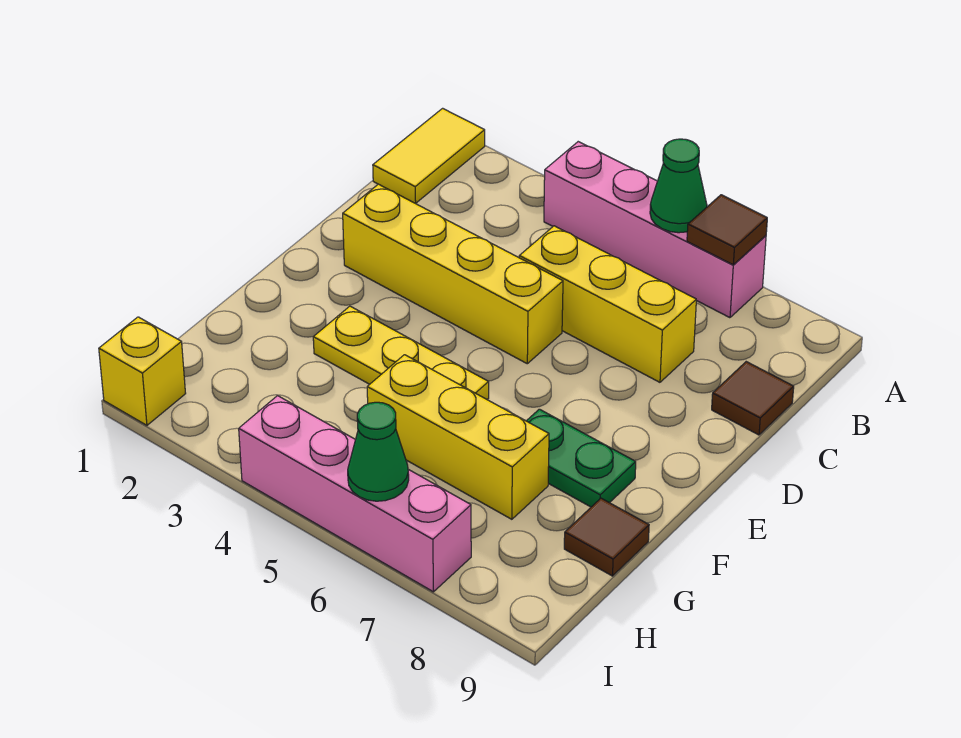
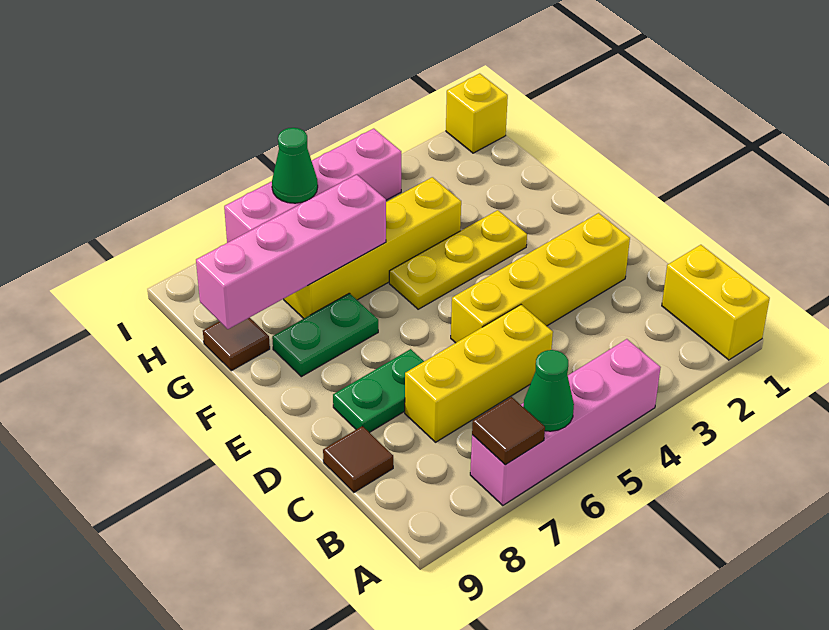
yellow tile A1:B1 level 1 -> yellow brick A1:B1 level 1
none -> green plate D7:D8 level 1
yellow brick G5:G7 level 1 -> yellow brick G4:G7 level 1
none -> pink brick G6:G9 level 2

